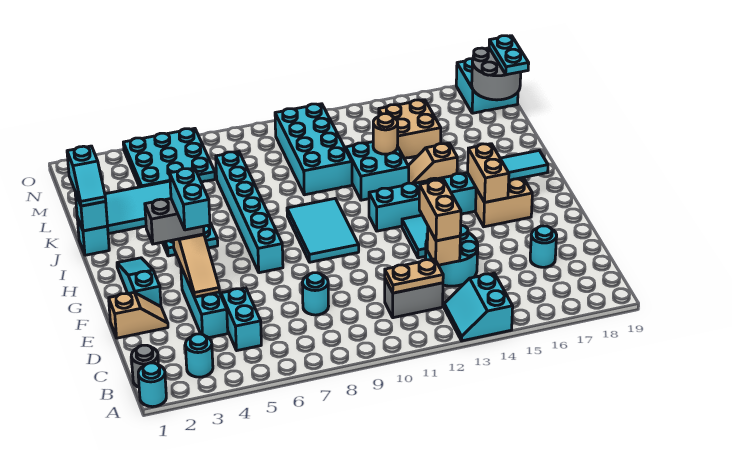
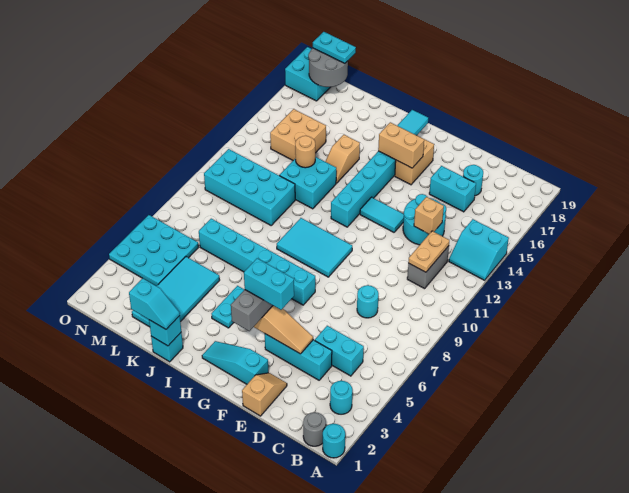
tan brick D13:E13 level 3 -> none
none -> cyan brick D16:E16 level 1

